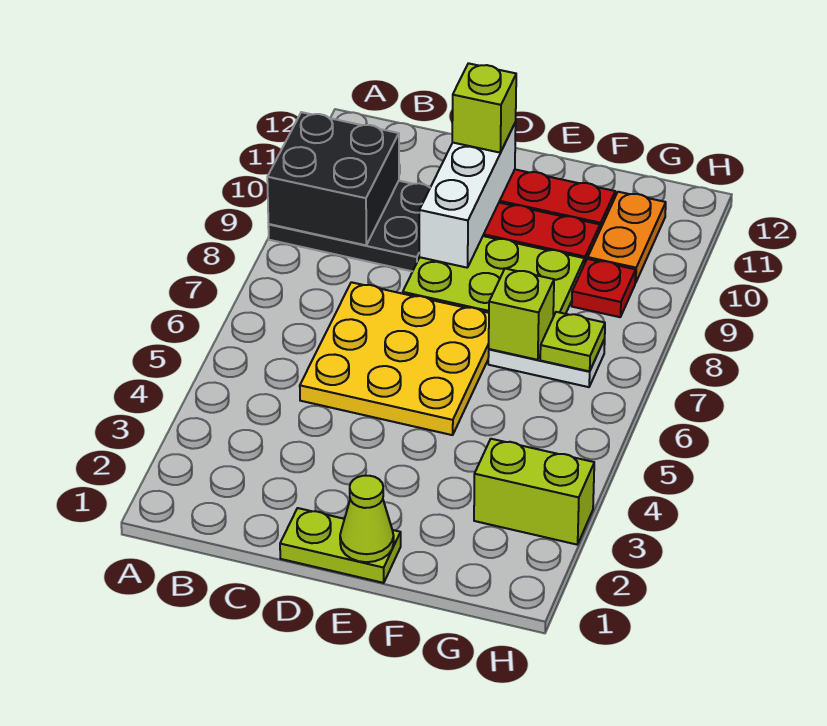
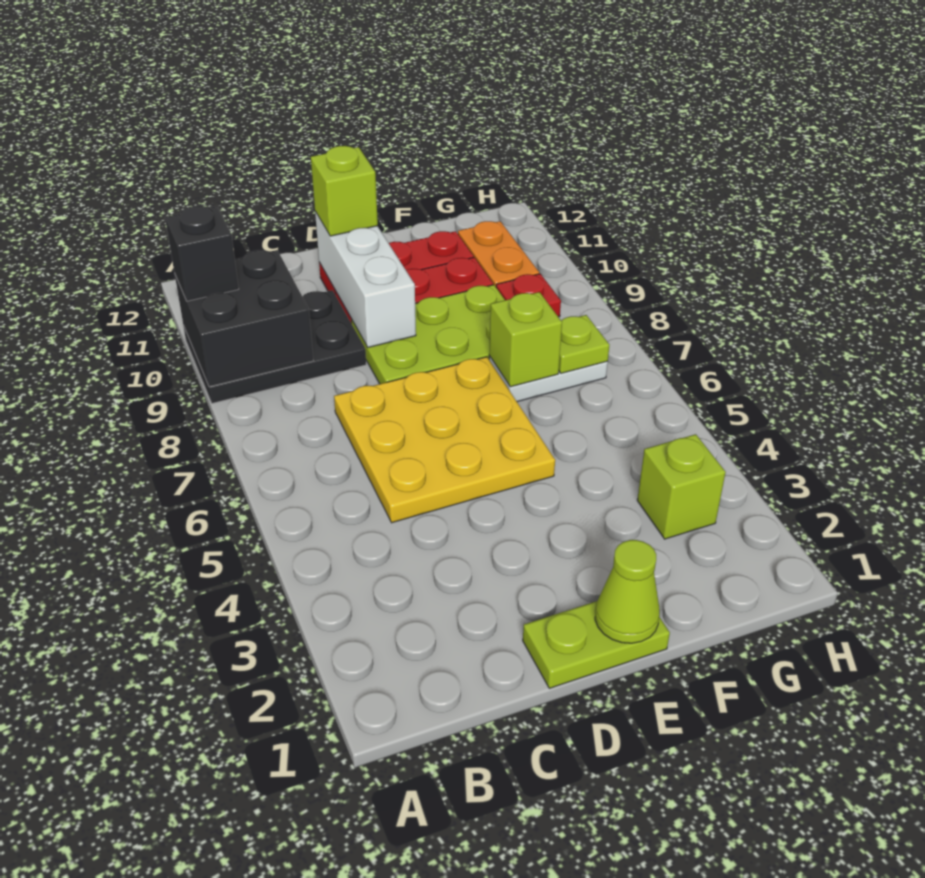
none -> black brick A10 level 3
lime brick G3:H3 level 1 -> lime brick G3 level 1

